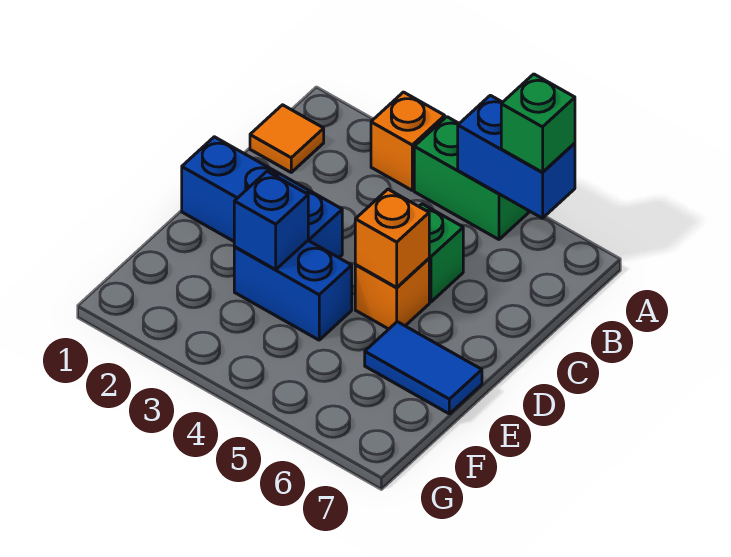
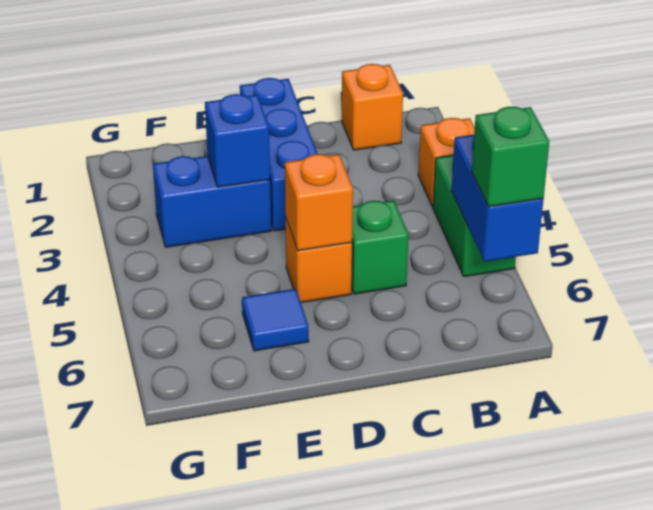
orange tile B1 level 1 -> orange brick B1 level 1
blue brick E3:E4 level 1 -> blue brick E3:F3 level 1
blue tile E6:E7 level 1 -> blue tile E6 level 1

